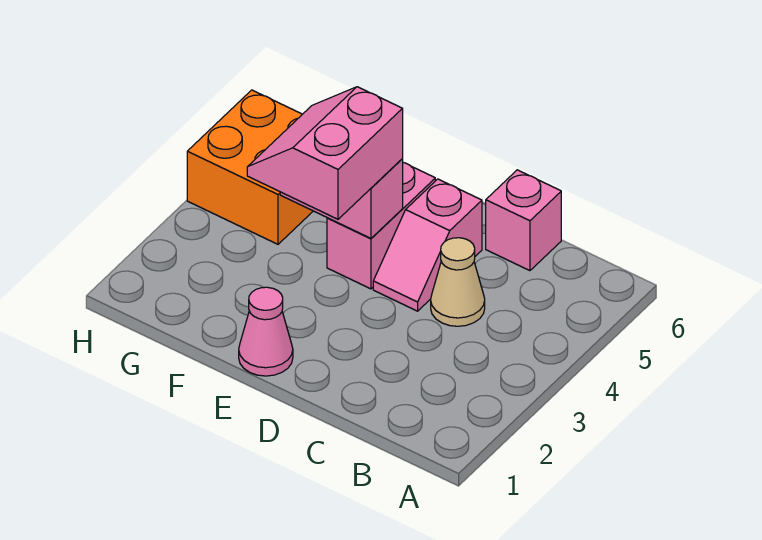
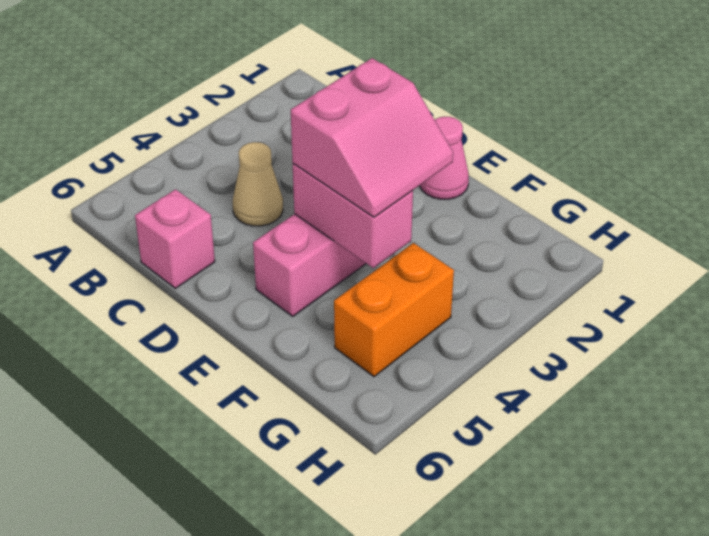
pink slope D4:D5 level 1 top 5 -> none
orange brick G4:H5 level 1 -> orange brick G4:G5 level 1

